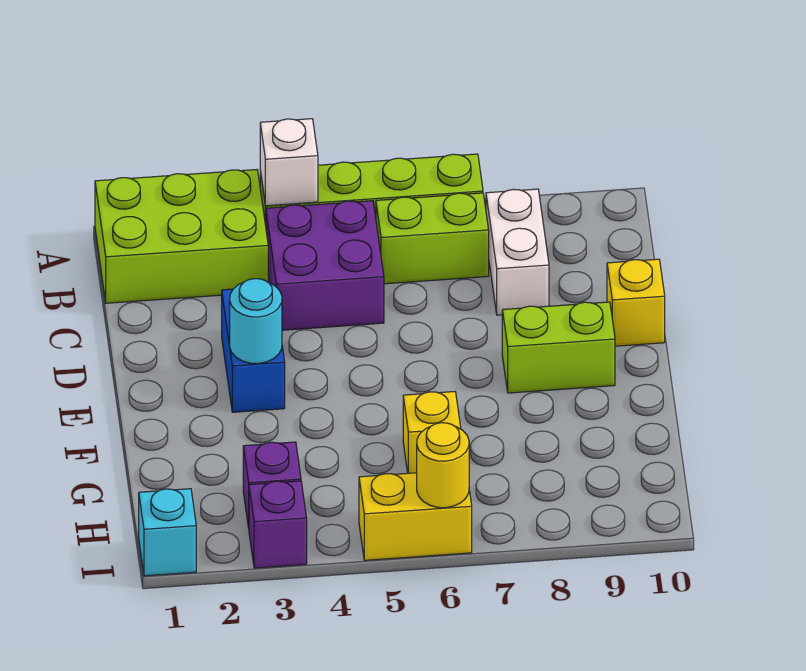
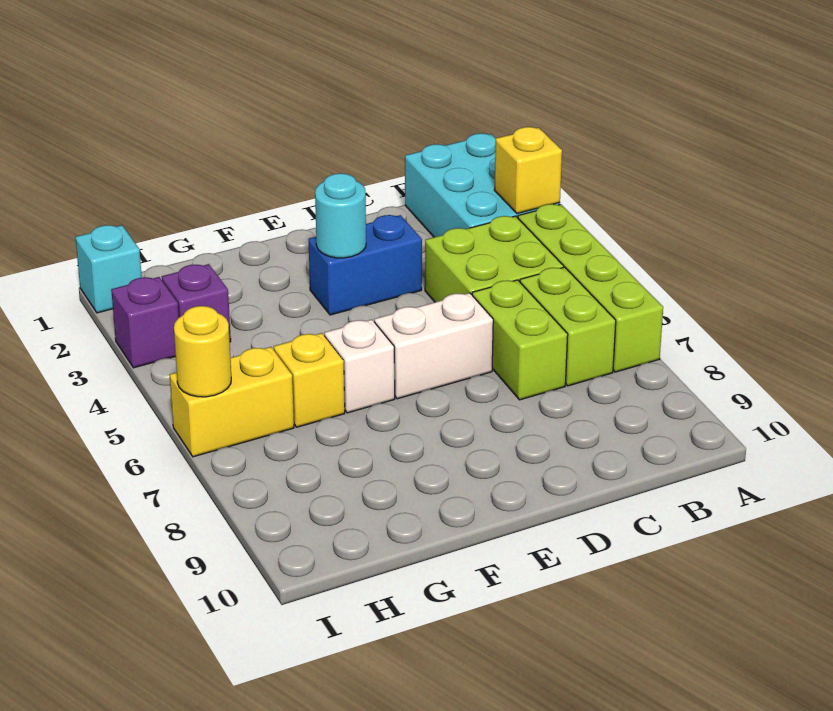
lime brick A1:B3 level 1 -> cyan brick A1:B3 level 1
white brick A4 level 2 -> white brick F6 level 1
purple brick B4:C5 level 1 -> lime brick B4:C5 level 1
white brick B8:C8 level 1 -> white brick D6:E6 level 1
yellow brick D10 level 1 -> yellow brick A3 level 2
lime brick E8:E9 level 1 -> lime brick C6:C7 level 1
yellow brick I5:I6 level 1 -> yellow brick H6:I6 level 1

